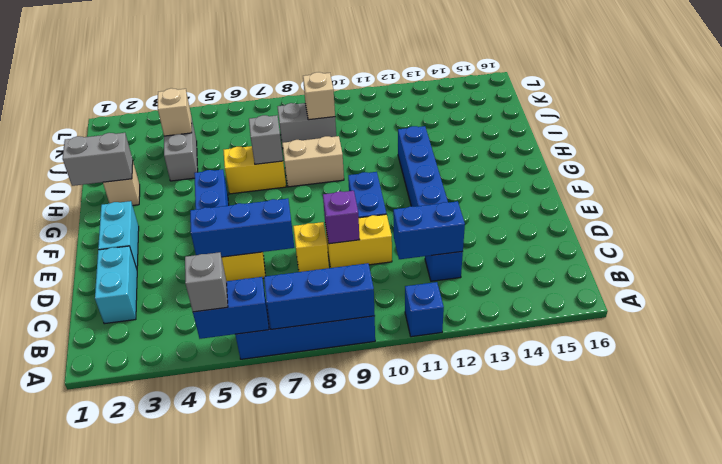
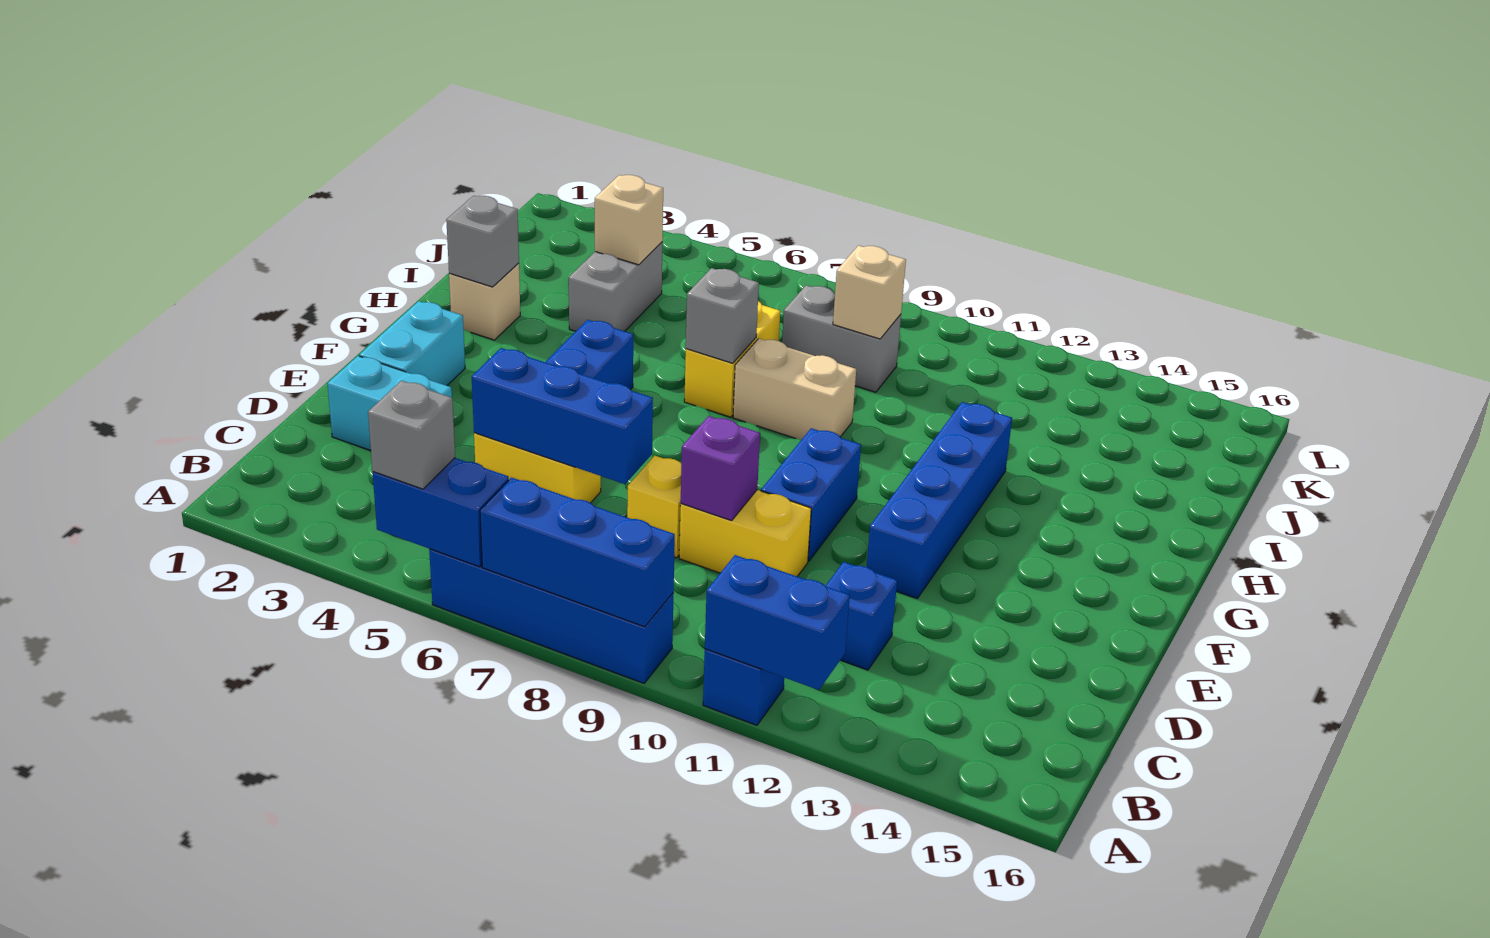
cyan brick C2:D2 level 1 -> cyan brick D2:D3 level 1
blue brick C11:C12 level 2 -> blue brick A11:A12 level 2
grey brick H1:H2 level 2 -> grey brick H2 level 2
yellow brick H6:H7 level 1 -> yellow brick H7:I7 level 1

